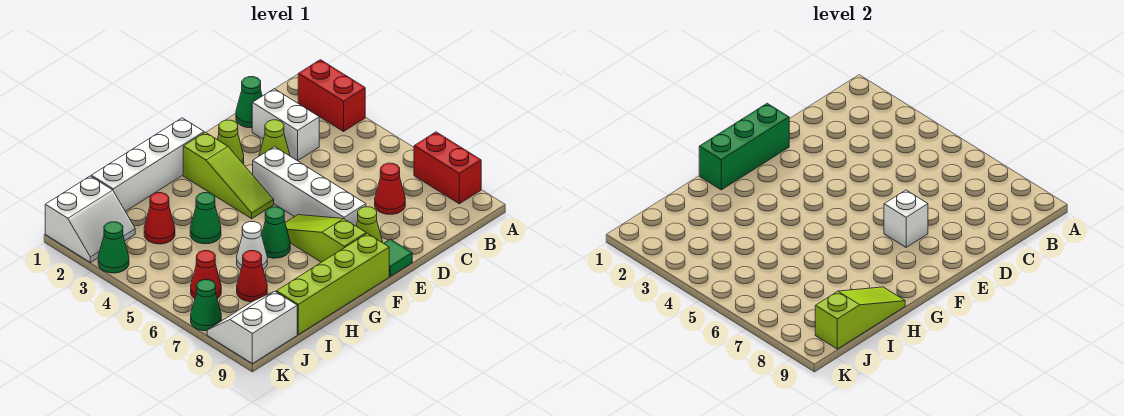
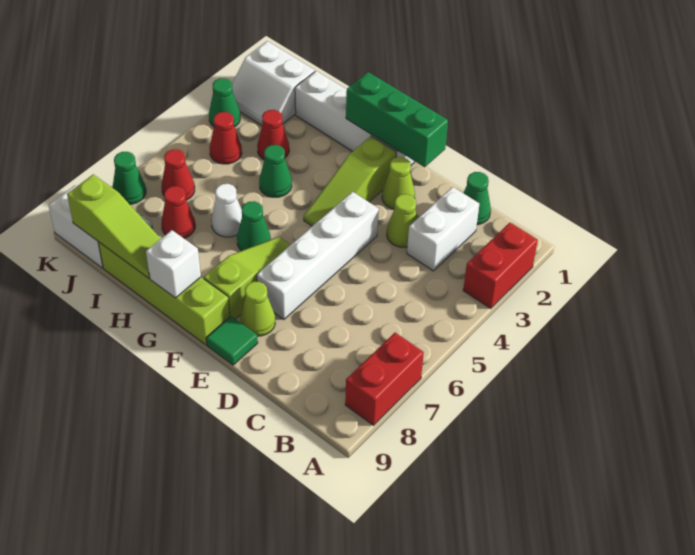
red cone C7 level 1 -> red cone J4 level 1
white brick E7 level 2 -> white brick G9 level 2

